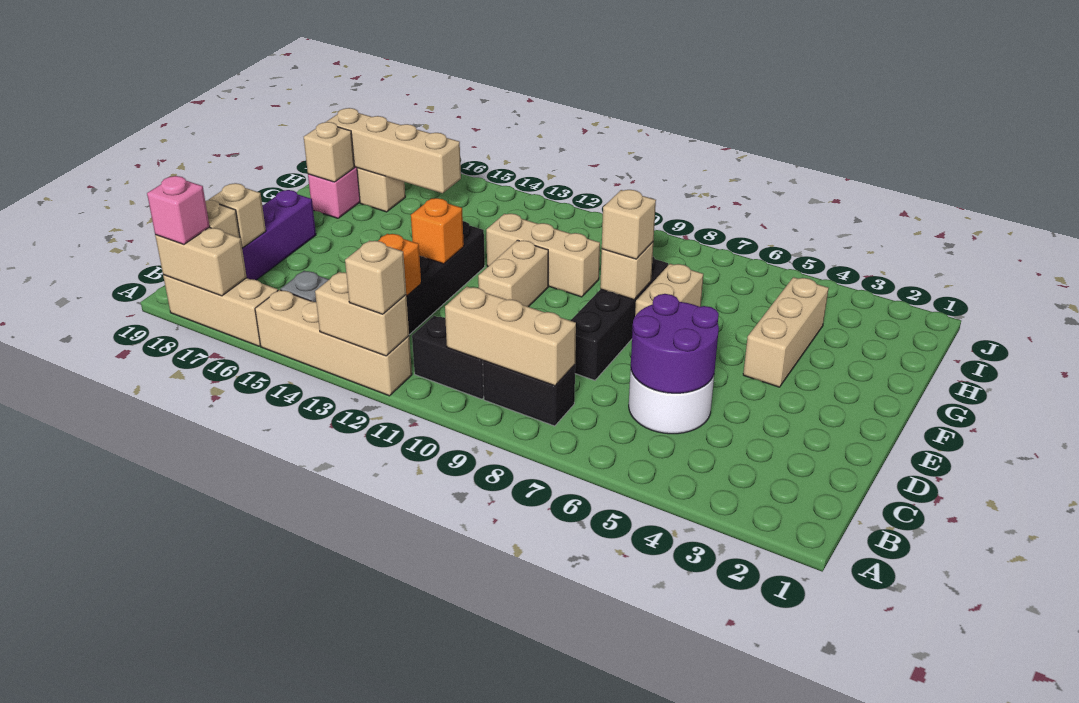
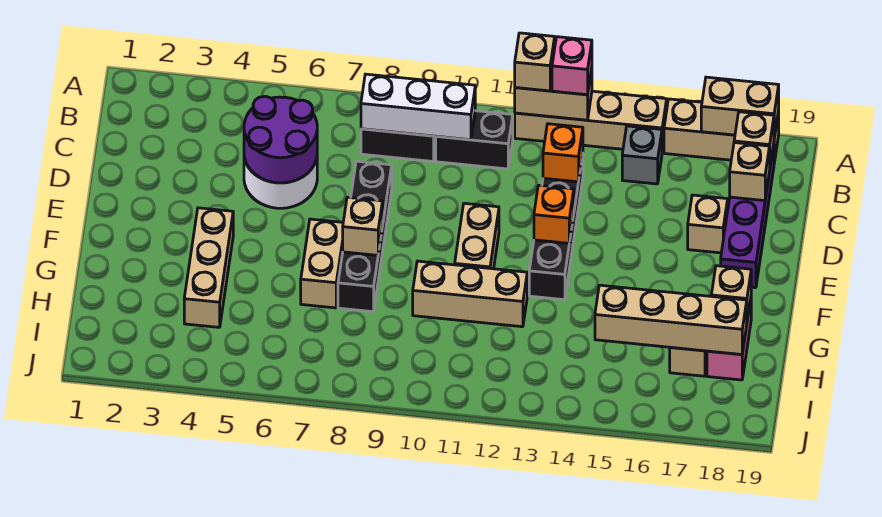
pink brick A18 level 3 -> pink brick A13 level 3
tan brick B8:B10 level 2 -> white brick B8:B10 level 2
tan brick F8 level 3 -> tan brick D17 level 1

